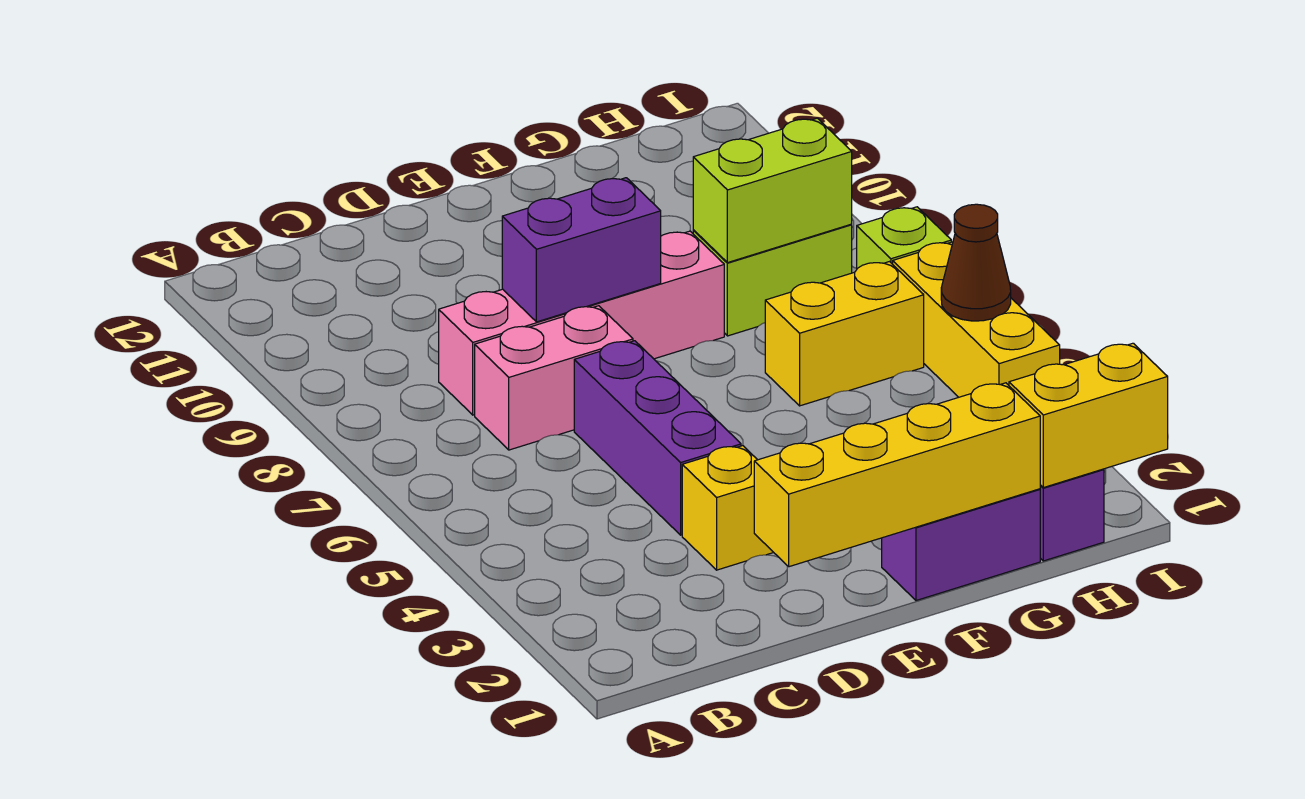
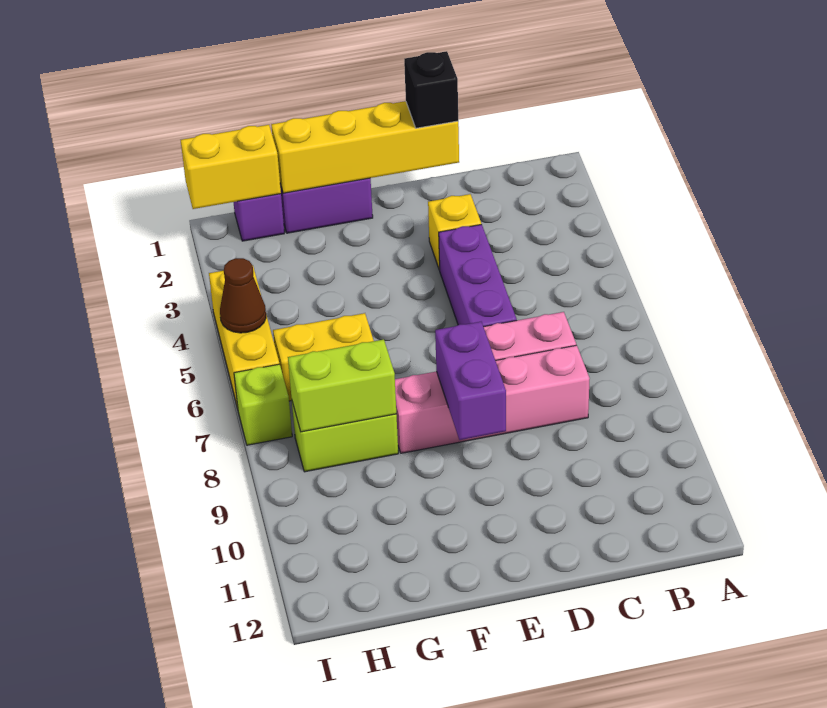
none -> black brick D1 level 3
purple brick D8:E8 level 2 -> purple brick E8:E9 level 2

